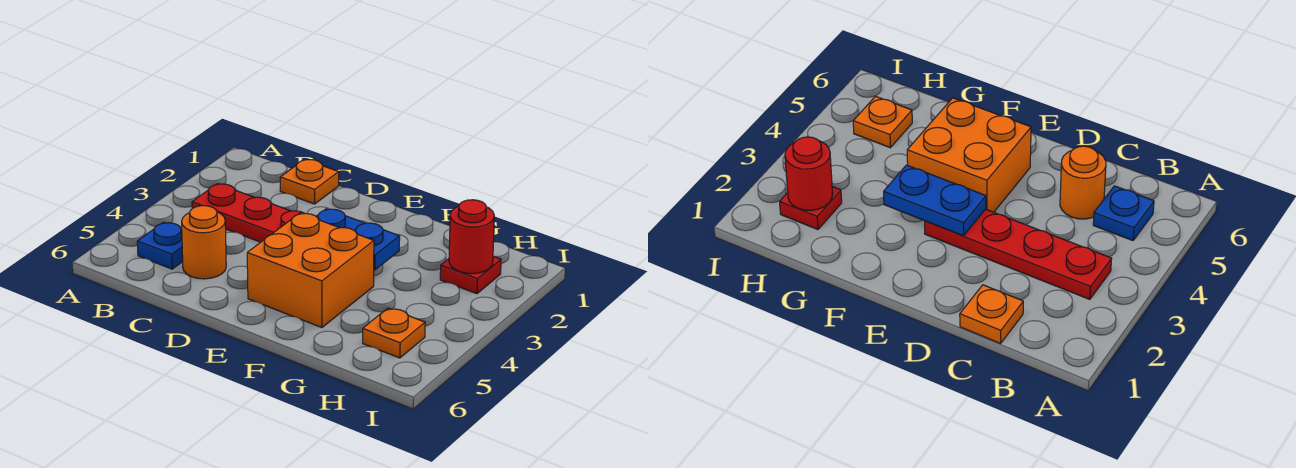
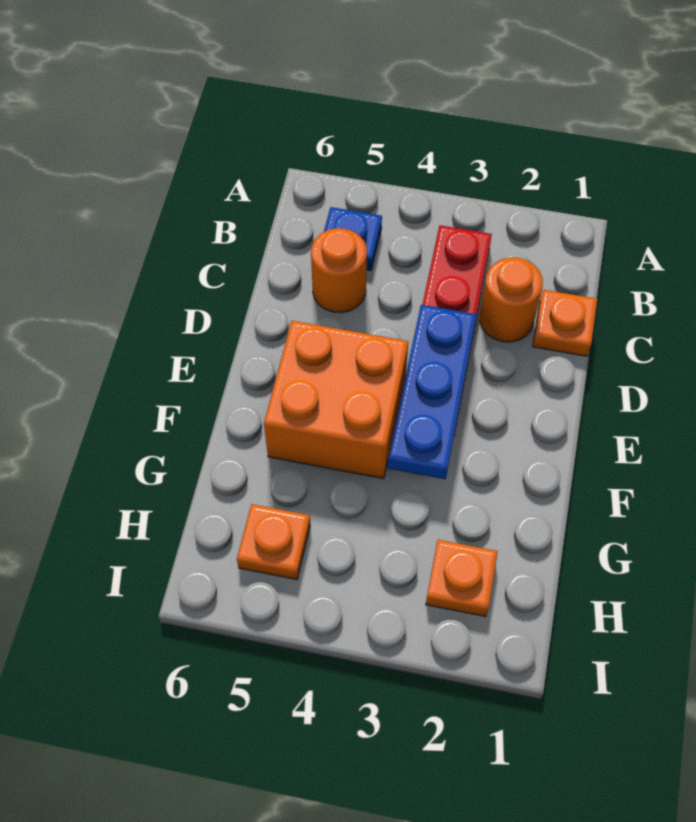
none -> orange round brick C2 level 1
blue plate E3:F3 level 2 -> blue plate D3:F3 level 2
red plate H2 level 1 -> orange plate H2 level 1
red round brick H2 level 2 -> none

